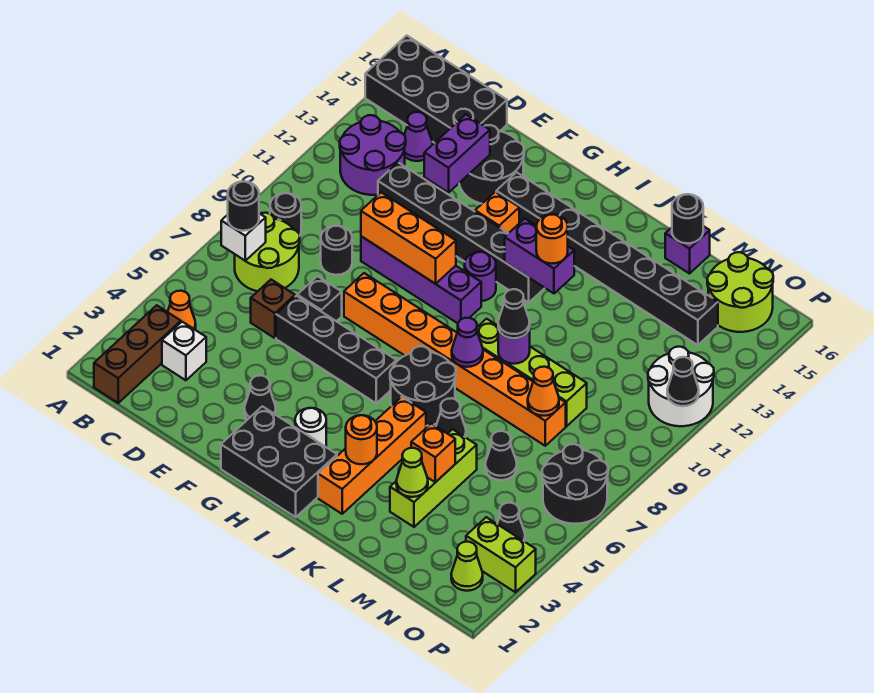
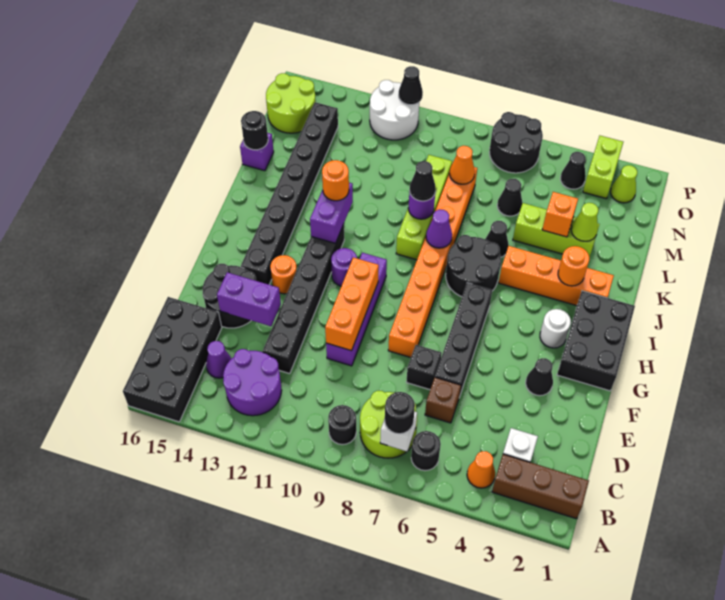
black round brick D9 level 1 -> black round brick B6 level 1
orange brick G13 level 1 -> orange round brick G13 level 1

